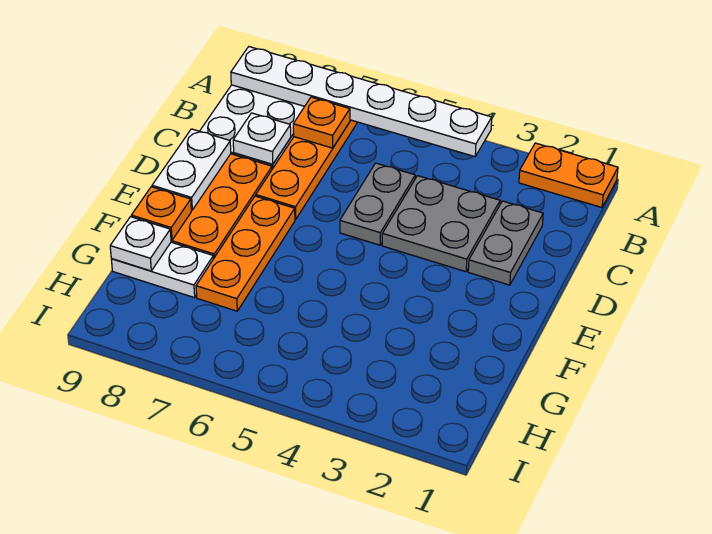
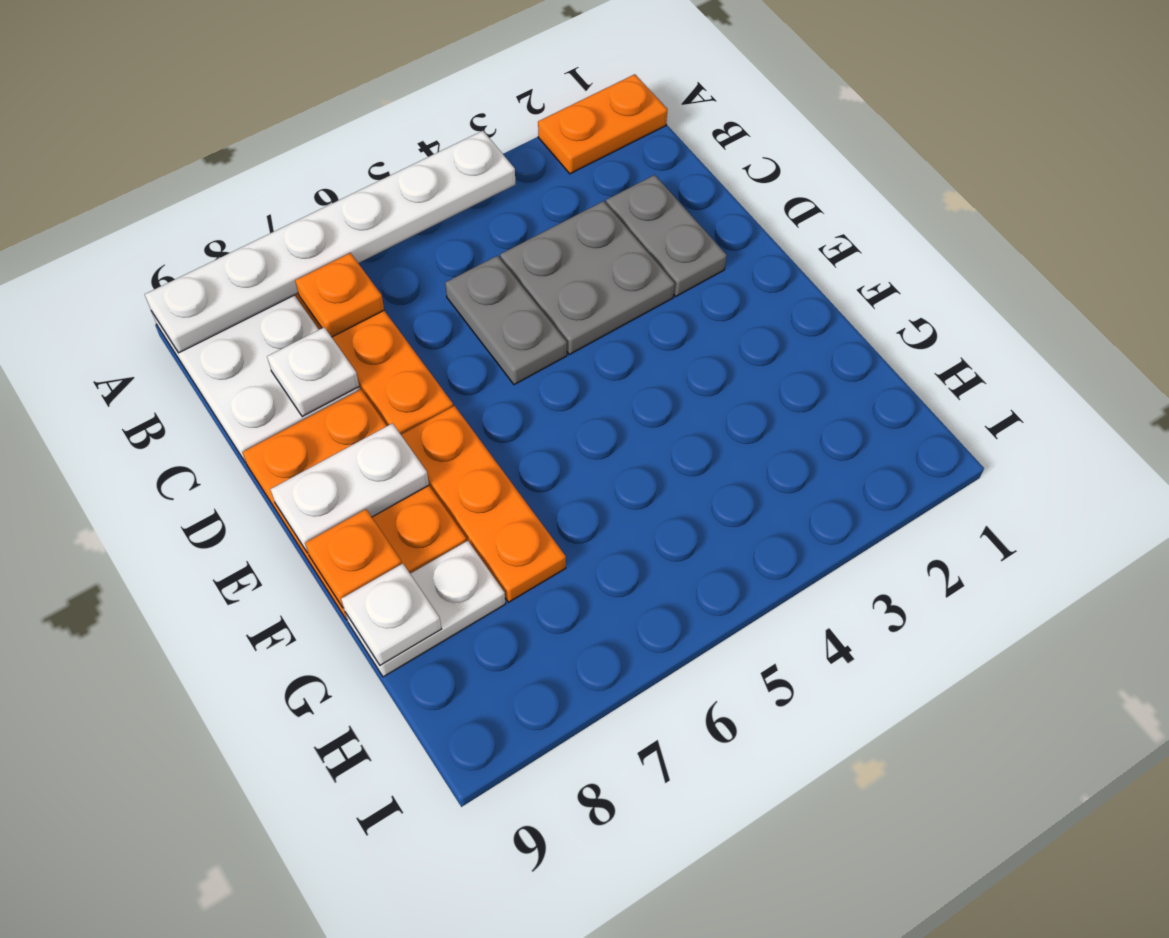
white plate D9:E9 level 2 -> white plate E8:E9 level 2

